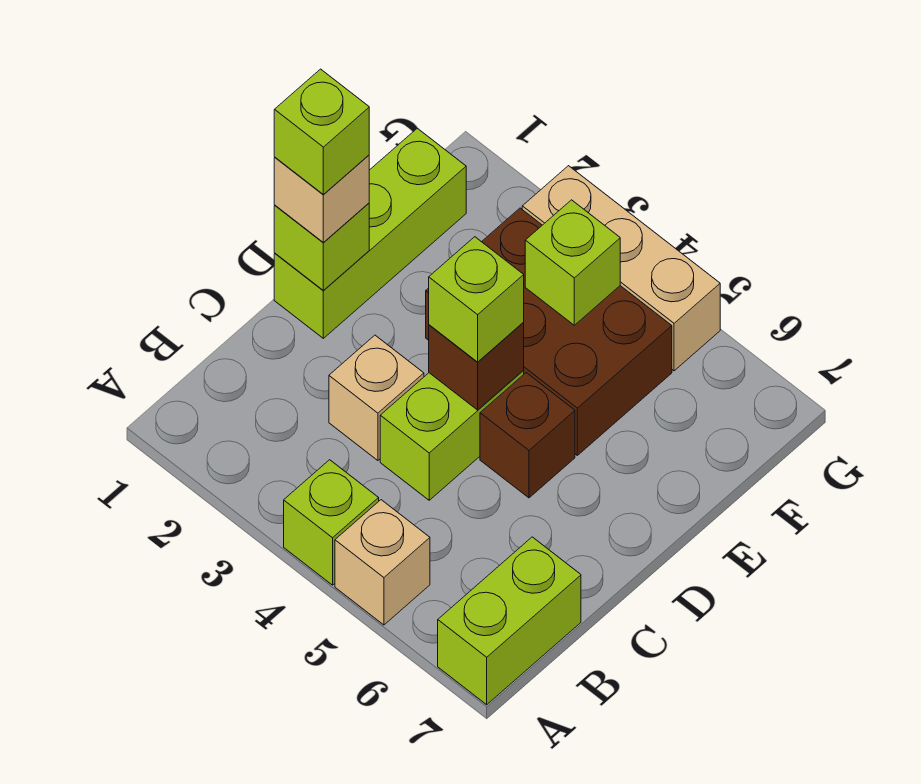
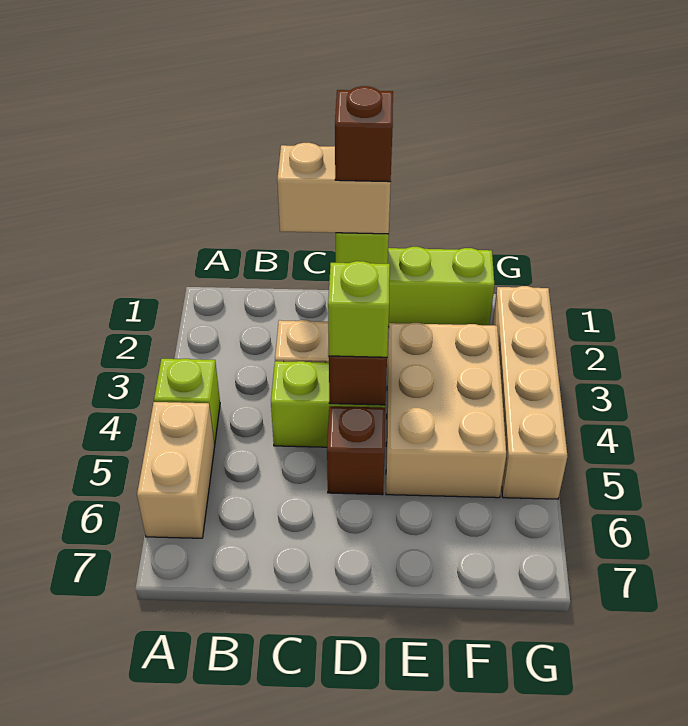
tan brick A5 level 1 -> tan brick A5:A6 level 1
lime brick A7:B7 level 1 -> none
tan brick D1 level 3 -> tan brick C1:D1 level 3
lime brick D1 level 4 -> brown brick D1 level 4
brown brick E3:F5 level 1 -> tan brick E3:F5 level 1
lime brick F4 level 2 -> none
tan brick G3:G5 level 1 -> tan brick G2:G5 level 1

